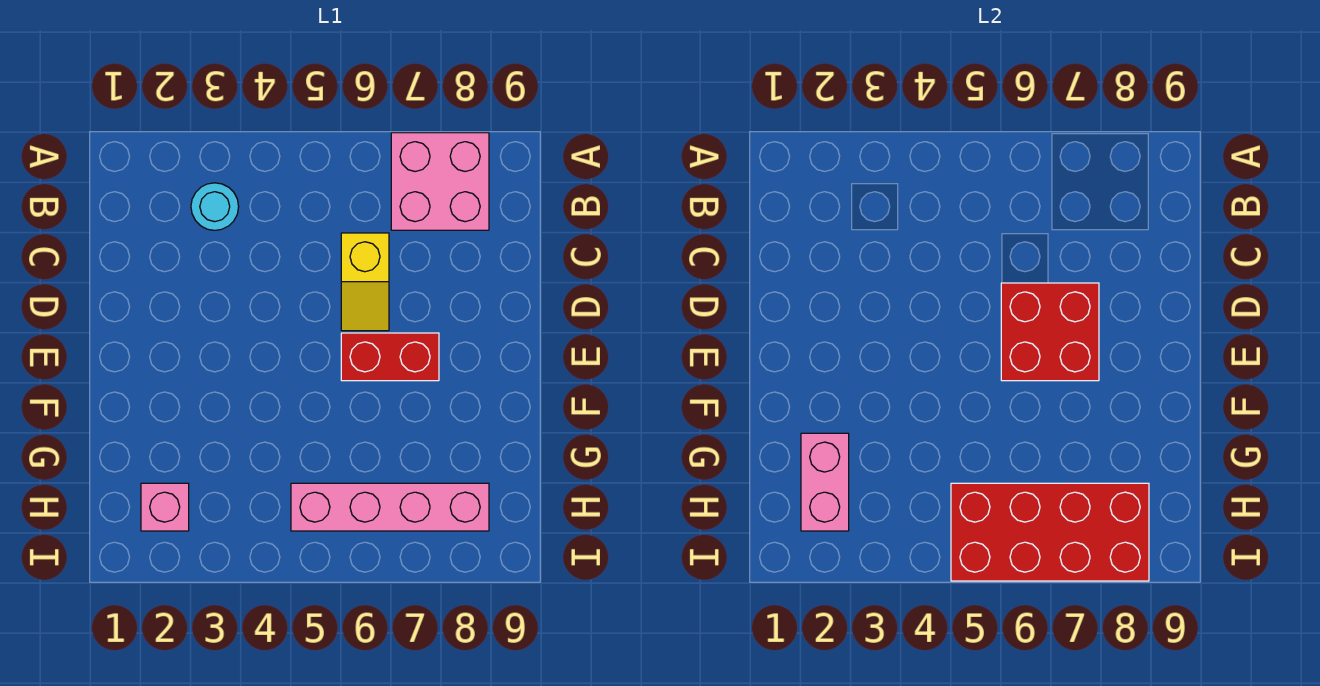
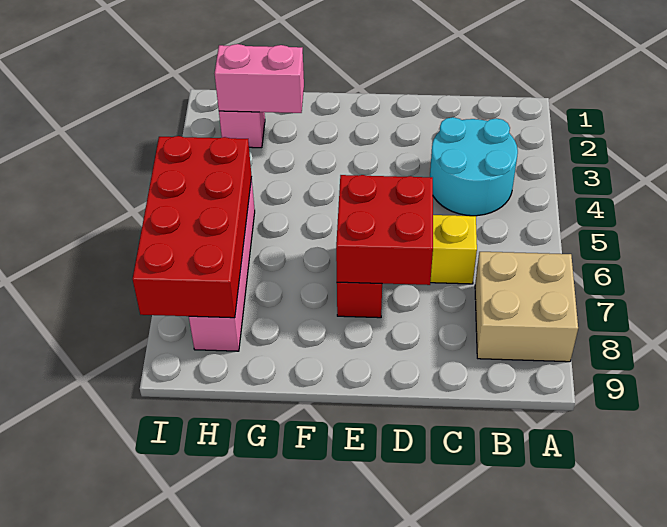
pink brick A7:B8 level 1 -> tan brick A7:B8 level 1
cyan round brick B3 level 1 -> cyan round brick B3:C4 level 1

